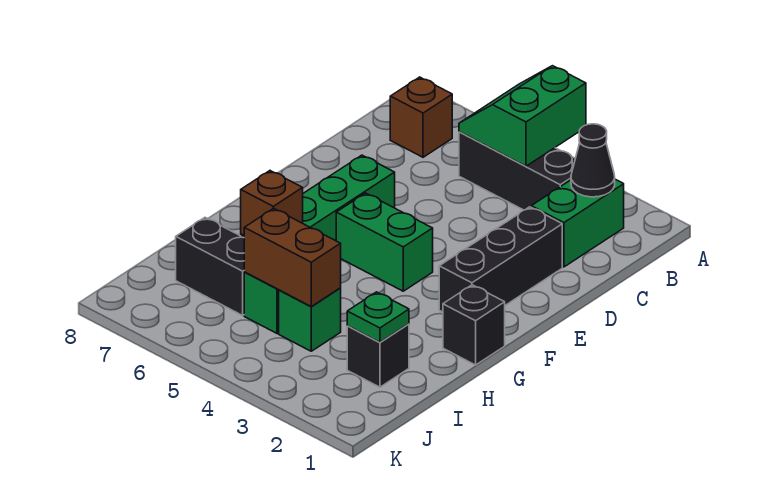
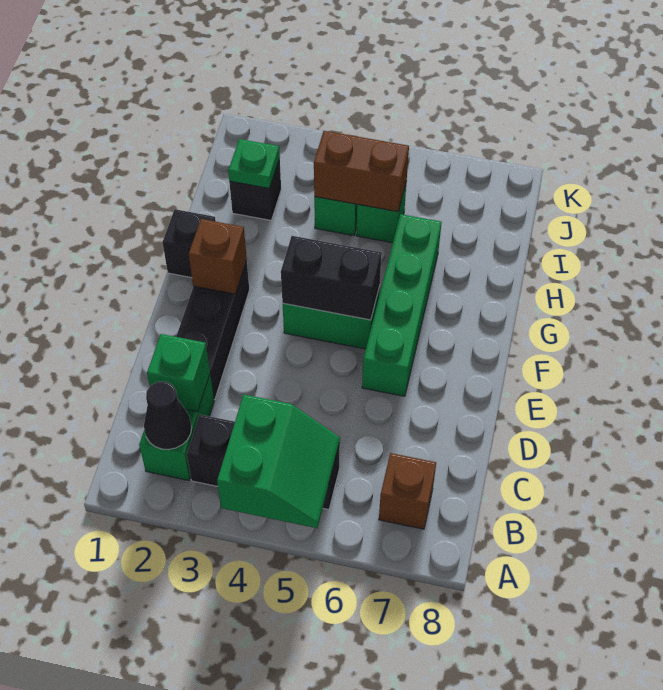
none -> green brick C2 level 2
brown brick H6 level 2 -> brown brick F2 level 2
black brick I6:I7 level 1 -> black brick F4:F5 level 2

